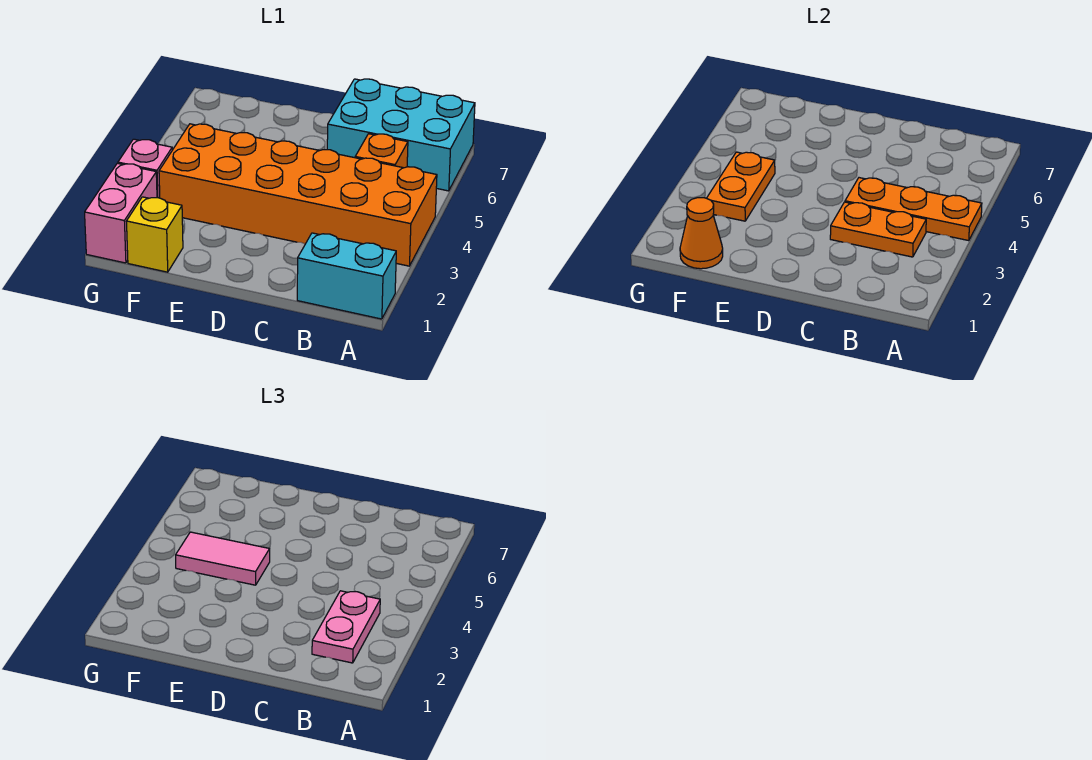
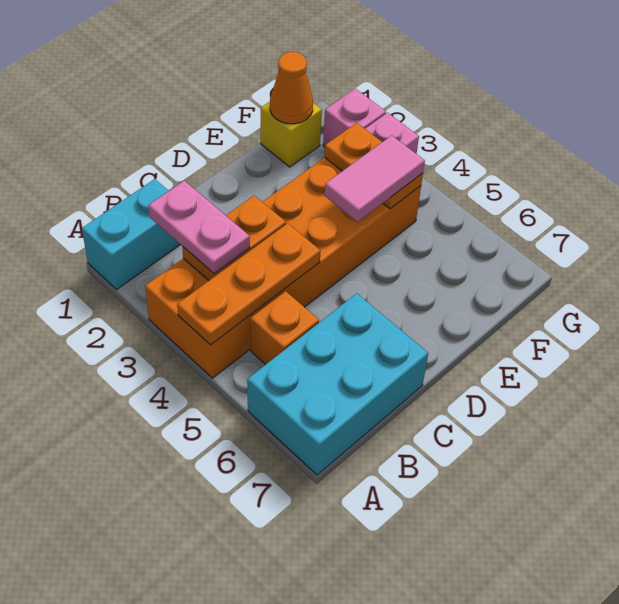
pink brick G1:G2 level 1 -> pink brick G2 level 1

